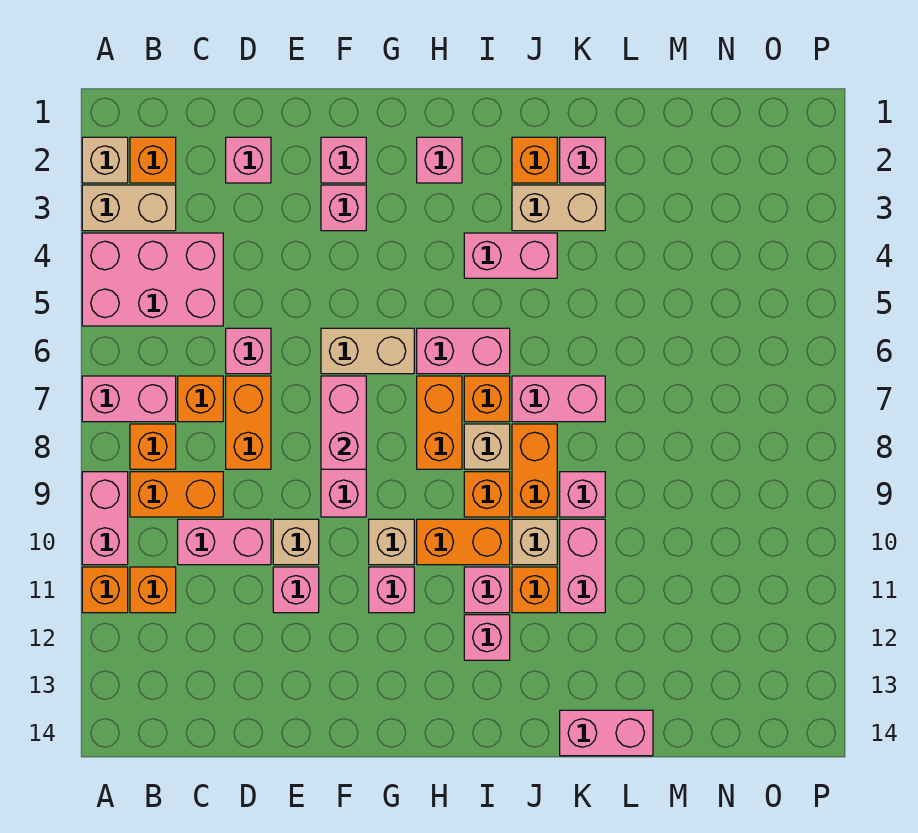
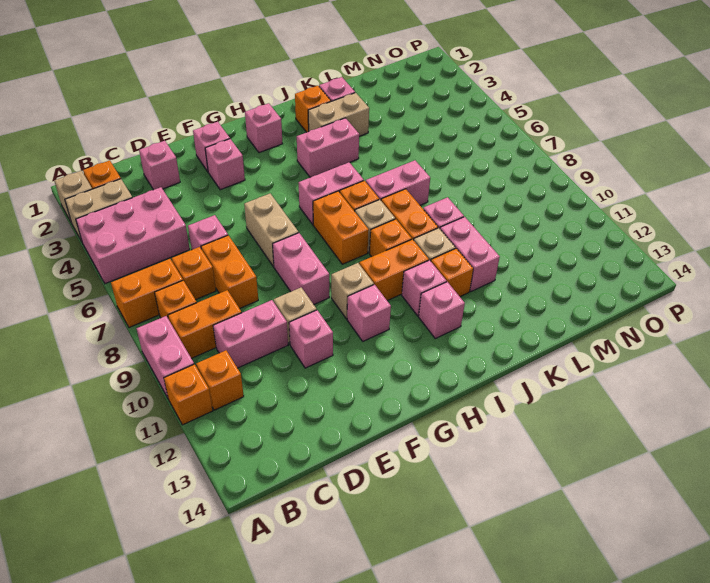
pink brick A7:B7 level 1 -> orange brick A7:B7 level 1
tan brick F6:G6 level 1 -> tan brick F6:F7 level 1
pink brick F7:F8 level 2 -> none
pink brick K14:L14 level 1 -> none

